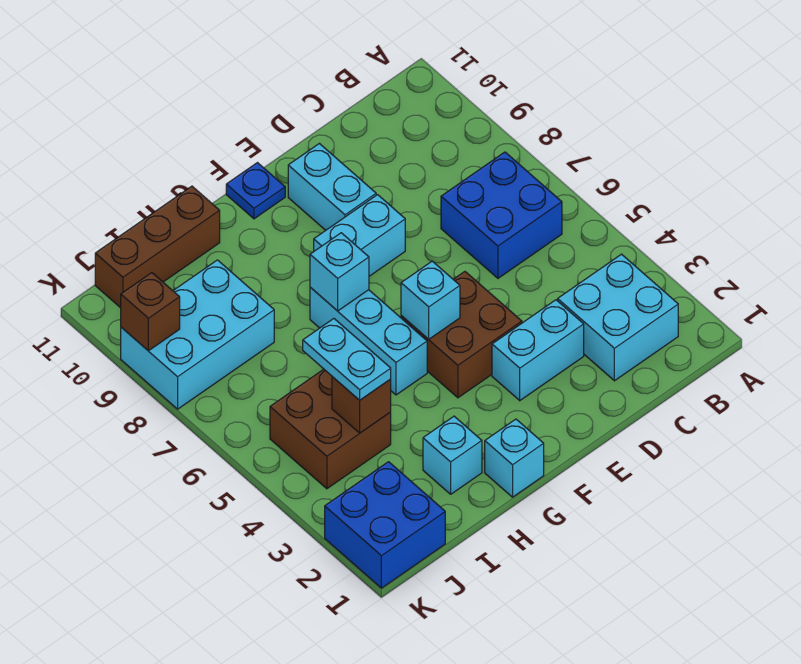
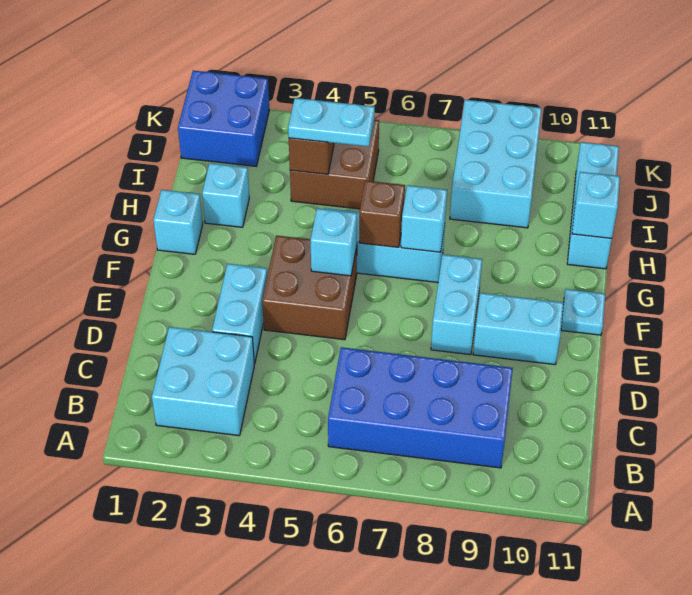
blue brick B6:C7 level 1 -> blue brick B6:C9 level 1
blue plate F11 level 1 -> cyan plate F11 level 1
brown brick H11:J11 level 1 -> cyan brick H11:J11 level 1
none -> cyan brick H11 level 2
brown brick K9 level 2 -> brown brick G6 level 2

